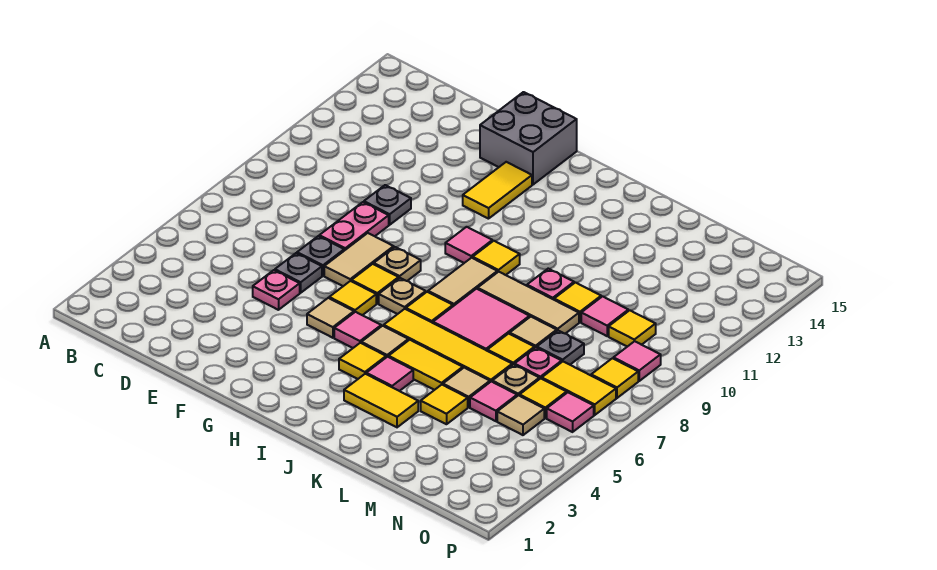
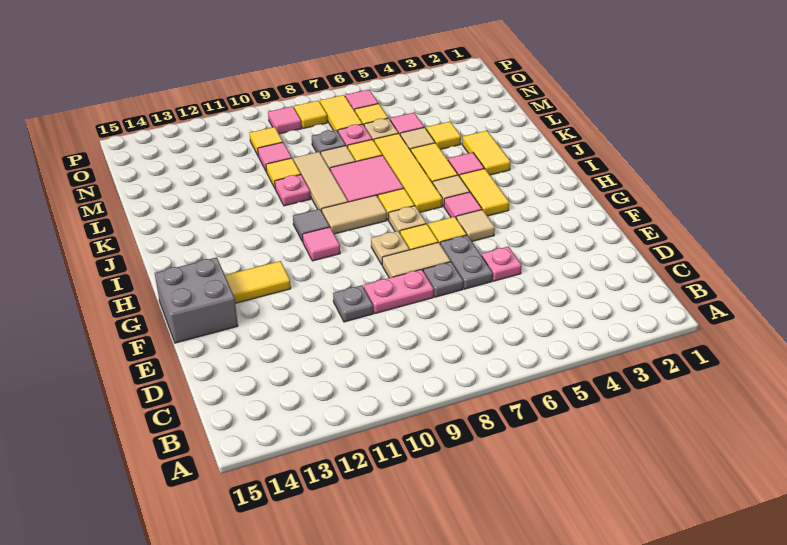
grey plate E6 level 1 -> grey plate E6:F6 level 1
yellow tile I4 level 1 -> yellow tile H4:I4 level 1
yellow tile I10 level 1 -> grey tile I10 level 1
tan tile N5 level 1 -> none

